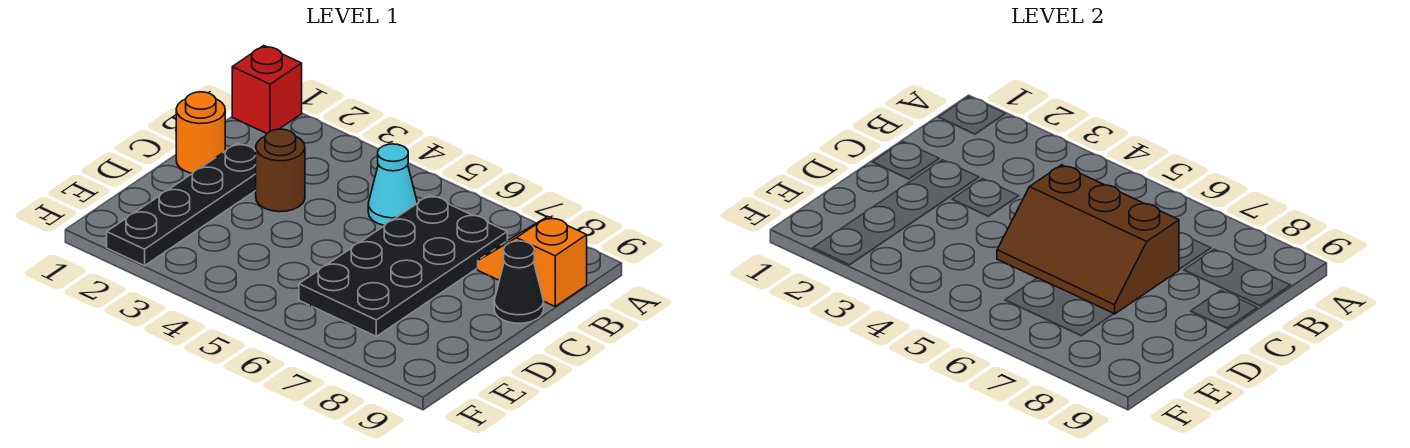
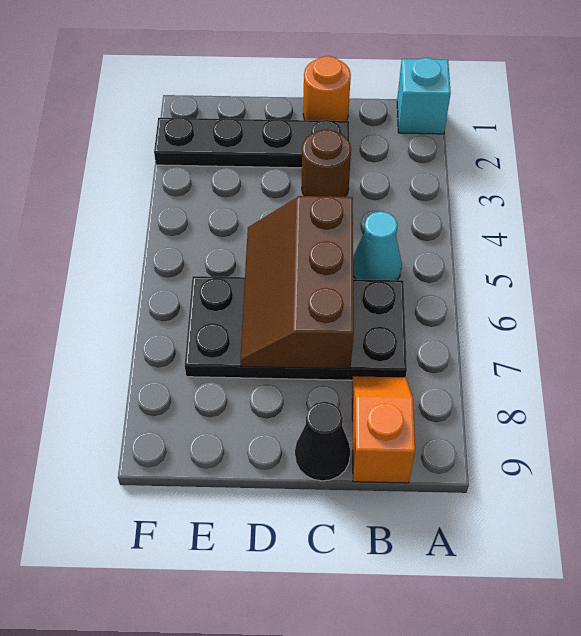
red brick A1 level 1 -> cyan brick A1 level 1

